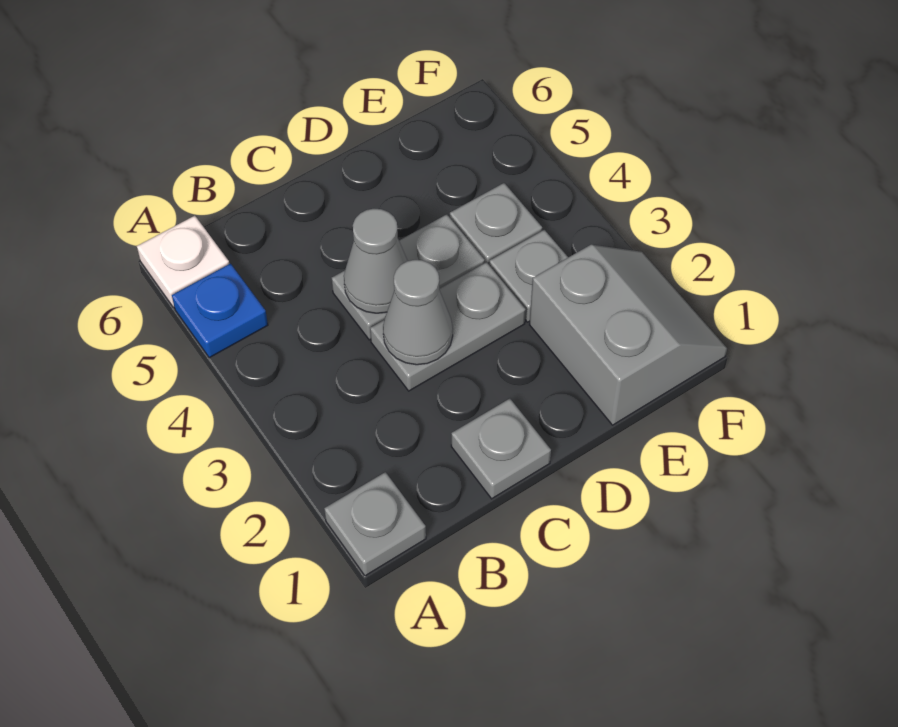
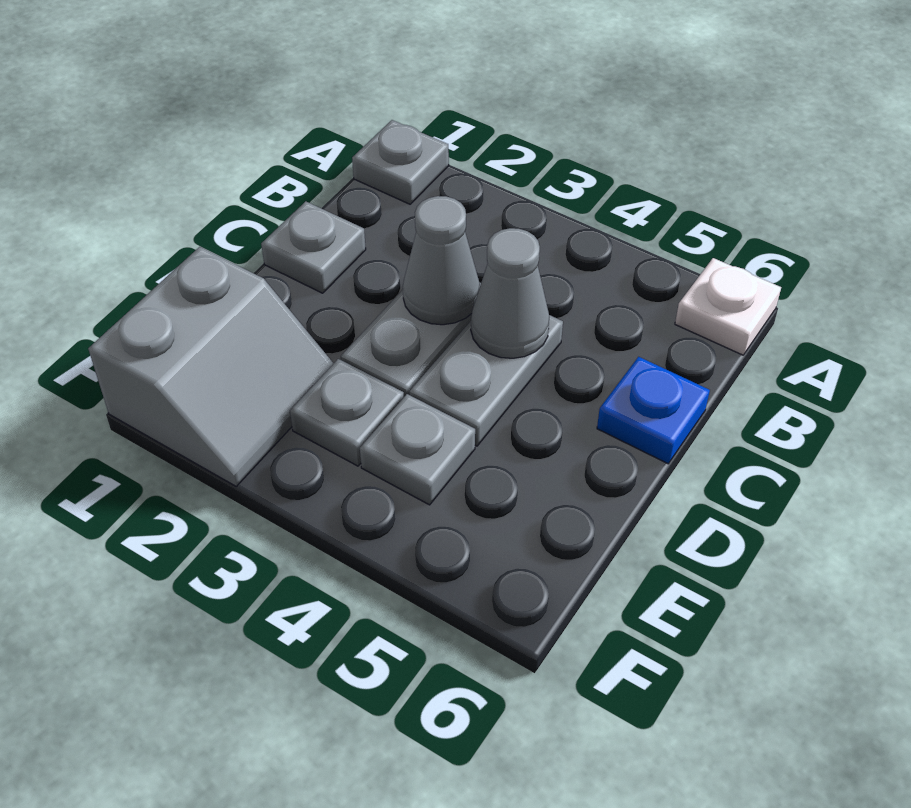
blue plate A5 level 1 -> blue plate C6 level 1
grey slope E1:F2 level 1 top E -> grey slope E1:F2 level 1 top 1

